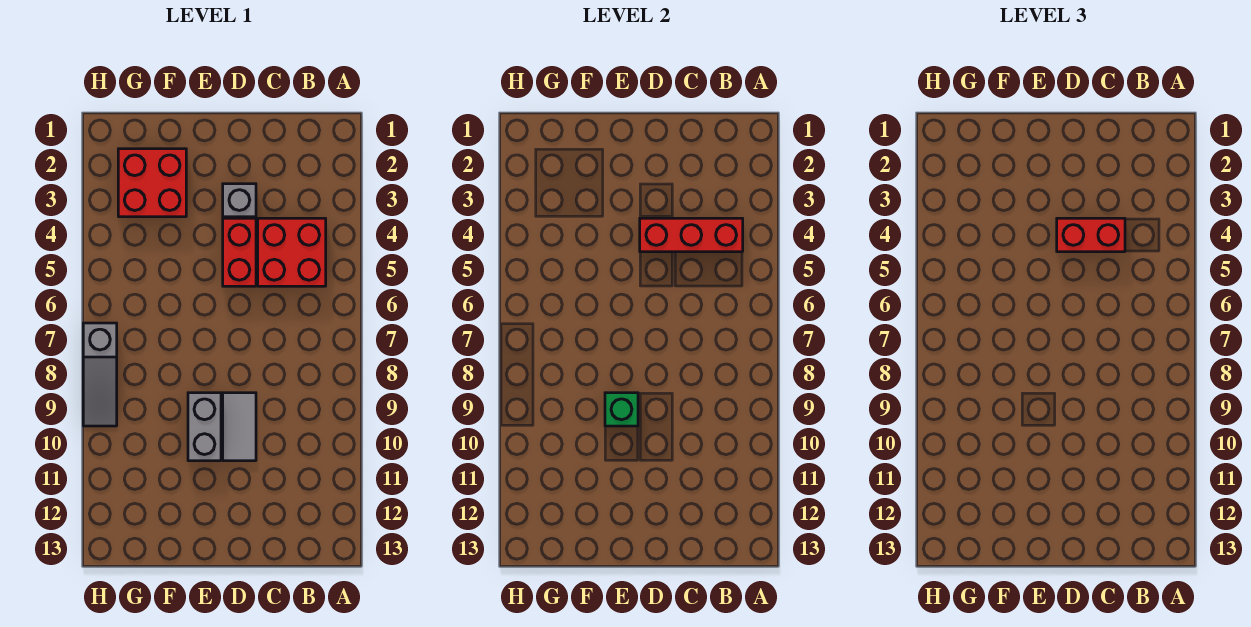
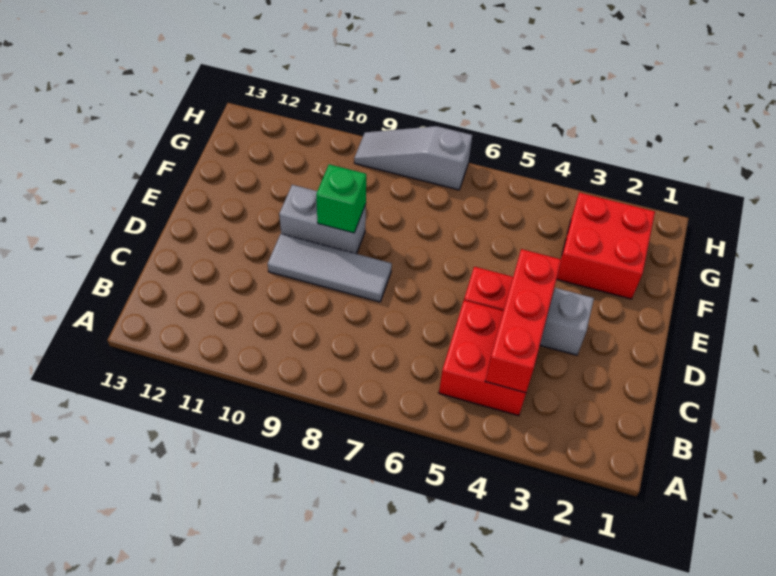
red brick C4:D4 level 3 -> none
grey tile D9:D10 level 1 -> grey tile D8:D10 level 1

